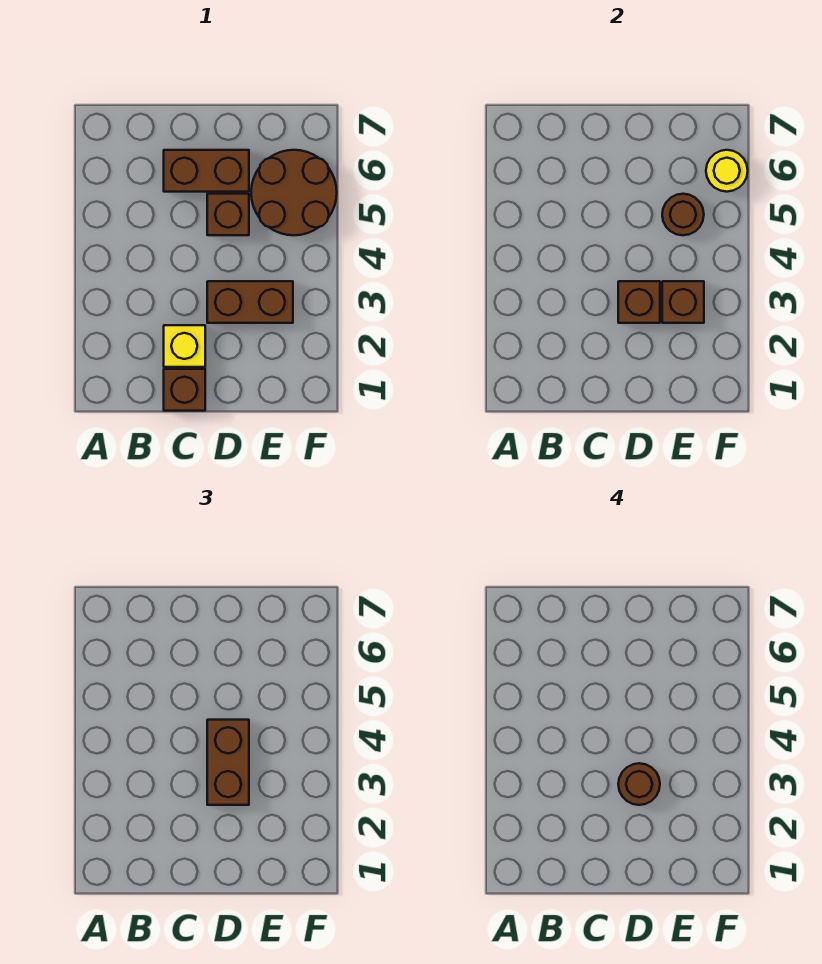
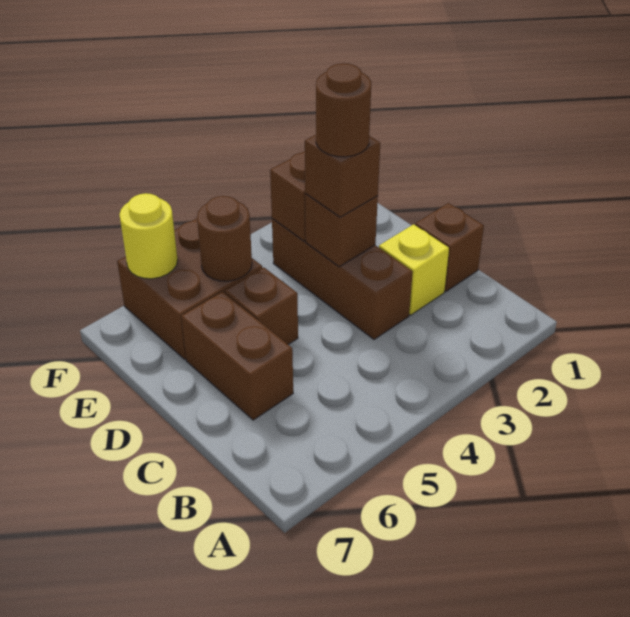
brown brick D3:E3 level 1 -> brown brick C3:E3 level 1
brown brick D3:D4 level 3 -> brown brick D3 level 3
brown round brick E5:F6 level 1 -> brown brick E5:F6 level 1

